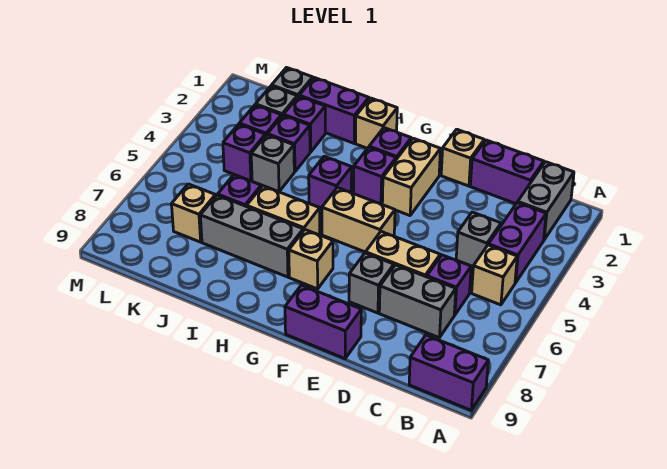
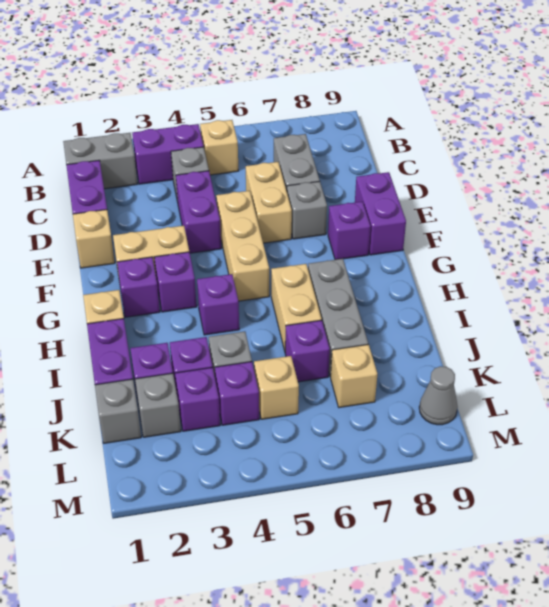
purple brick A9:B9 level 1 -> purple brick D4:E4 level 1
purple brick C6 level 1 -> purple brick F8 level 1
tan brick F5:G5 level 1 -> tan brick E5:G5 level 1
tan brick G7 level 1 -> tan brick K5 level 1
none -> grey cone L9 level 1

